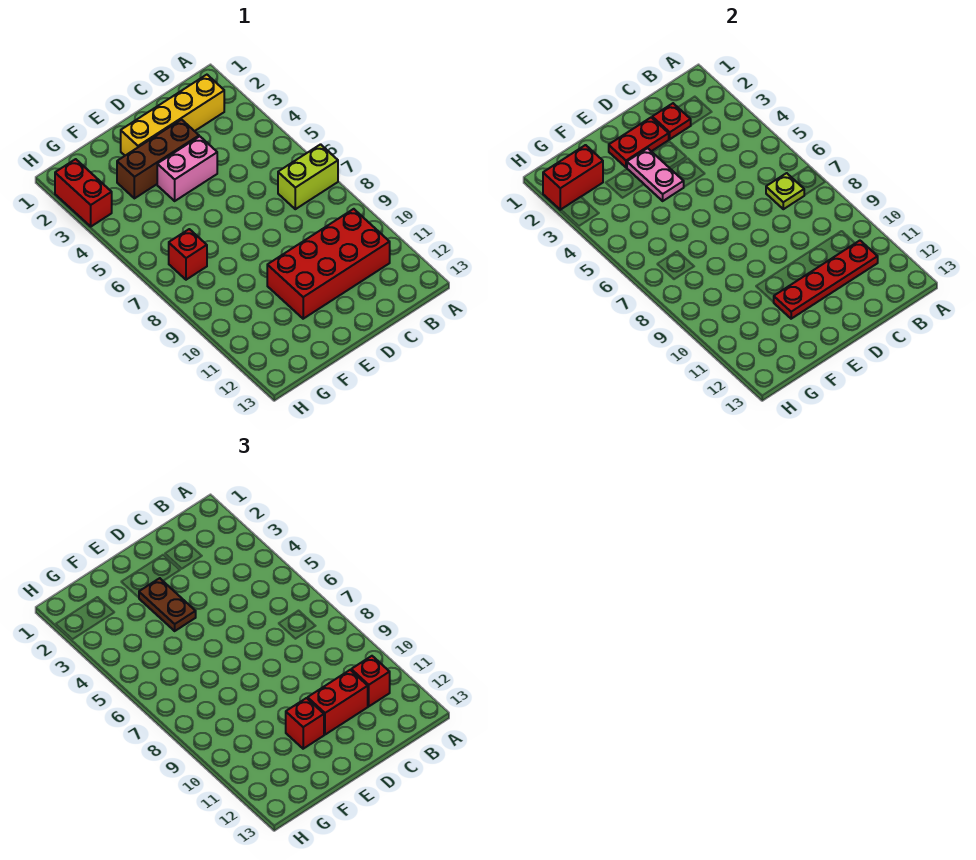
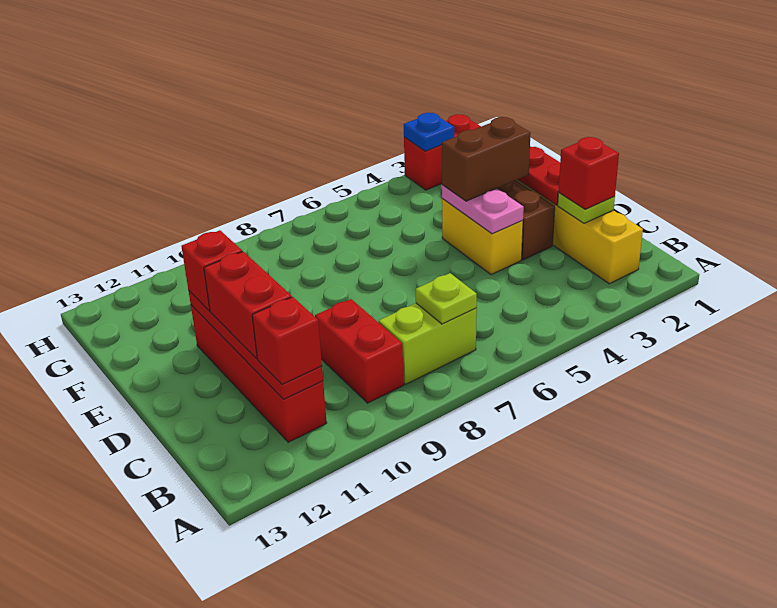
lime brick A7:B7 level 1 -> lime brick B7:B8 level 1
red brick B10:E11 level 1 -> red brick B11:E11 level 1
red plate C2 level 2 -> lime plate C2 level 2
pink brick D4:E4 level 1 -> yellow brick D4:E4 level 1
pink plate E3:E4 level 2 -> pink plate D4:E4 level 2
brown plate E3:E4 level 3 -> brown brick E3:E4 level 3
red brick G2:H2 level 2 -> red brick B9:C9 level 1
red brick G7 level 1 -> red brick C2 level 3
none -> blue plate H3 level 2

